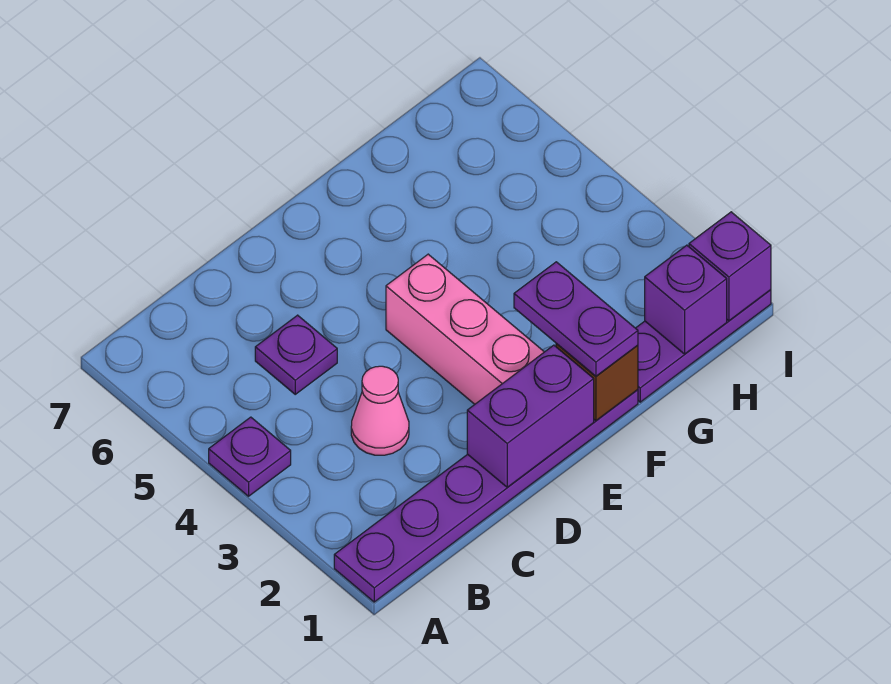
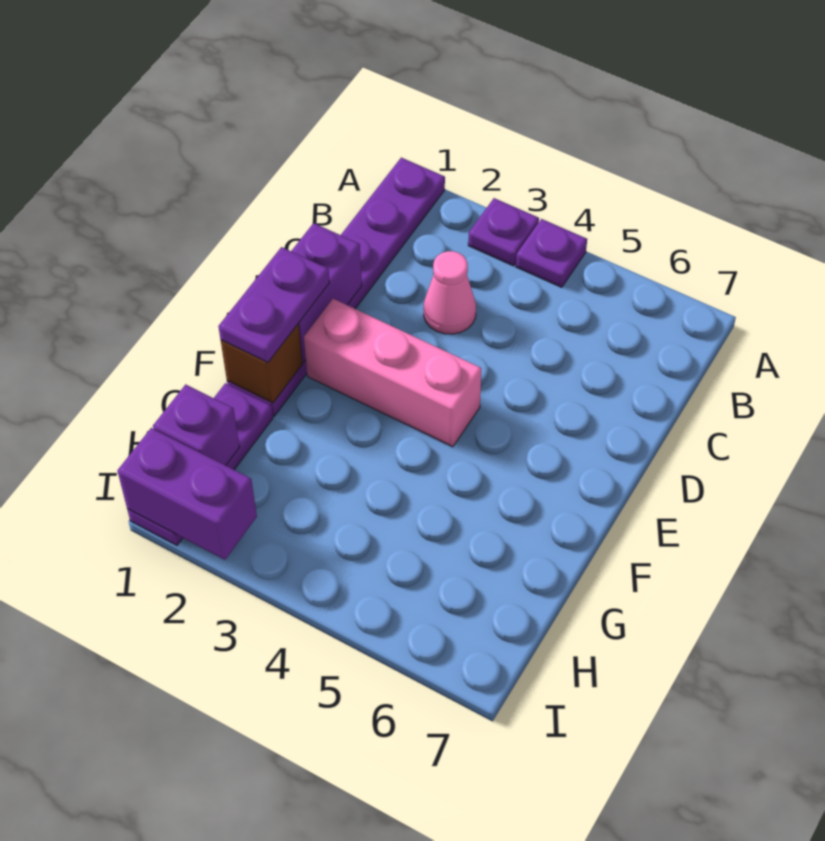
purple plate C5 level 1 -> purple plate A3 level 1
purple plate F1:F2 level 3 -> purple plate E1:F1 level 3
purple brick I1 level 2 -> purple brick I1:I2 level 2

